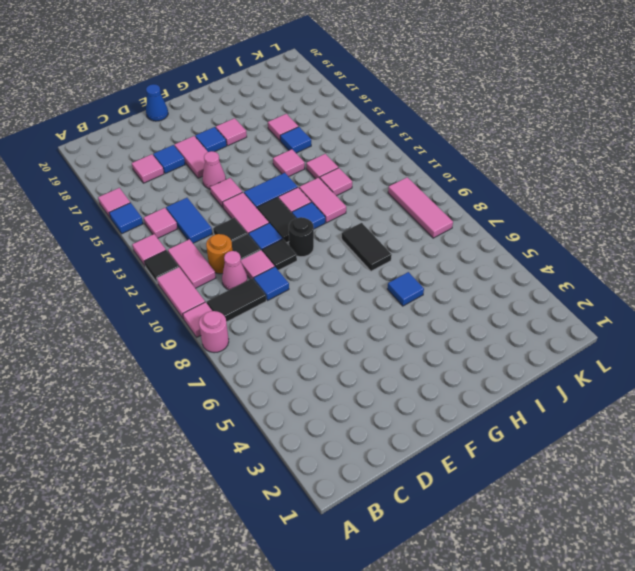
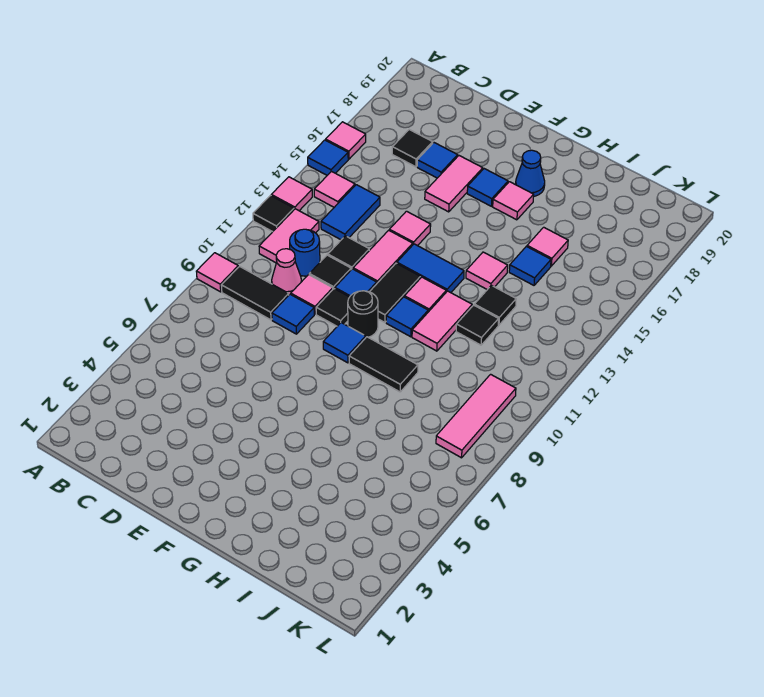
pink round brick A8 level 1 -> none
pink tile A10:A11 level 1 -> none
orange round brick C11 level 1 -> blue round brick C11 level 1
pink tile C17 level 1 -> black tile C17 level 1
pink cone E15 level 1 -> none
blue cone E20 level 1 -> blue cone G18 level 1
blue tile H6 level 1 -> blue tile F9 level 1
black tile H8:H9 level 1 -> black tile G9:H9 level 1
pink tile I12 level 1 -> black tile I12 level 1
pink tile I13 level 1 -> black tile I13 level 1

